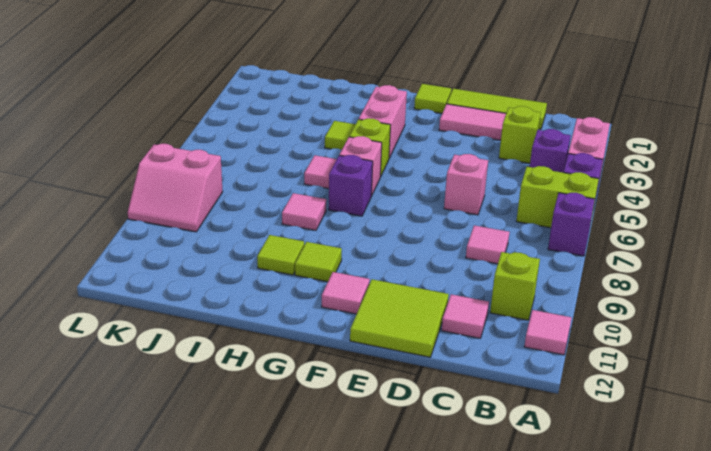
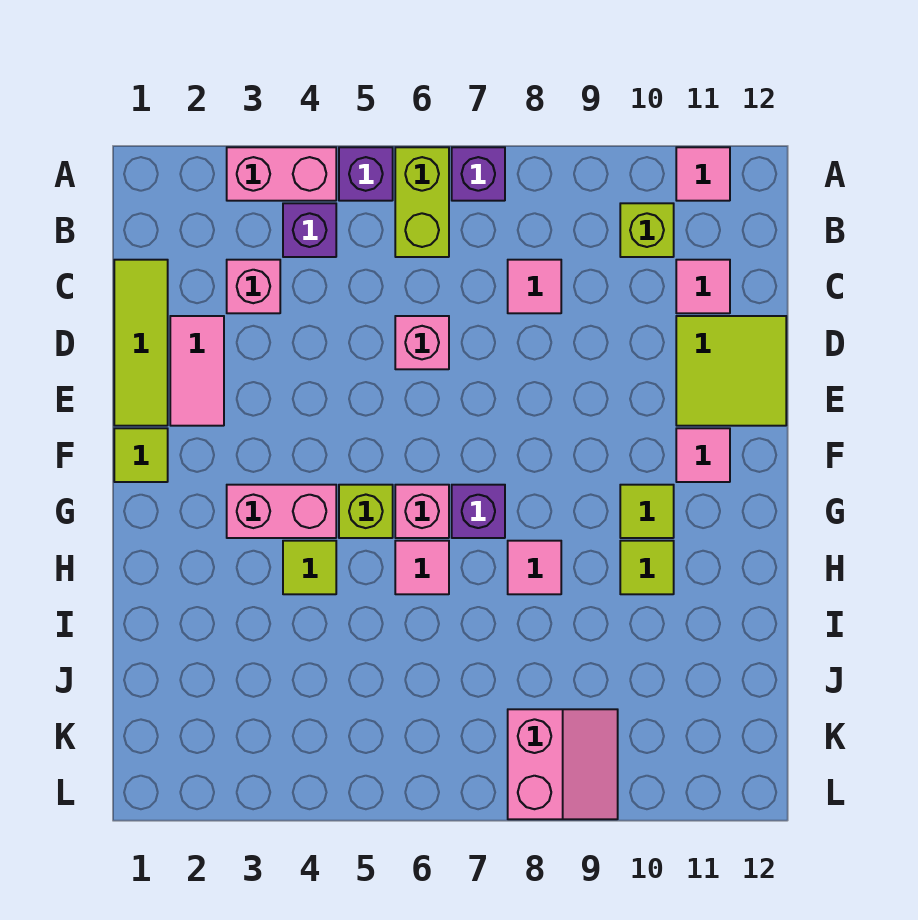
lime brick C3 level 1 -> pink brick C3 level 1

